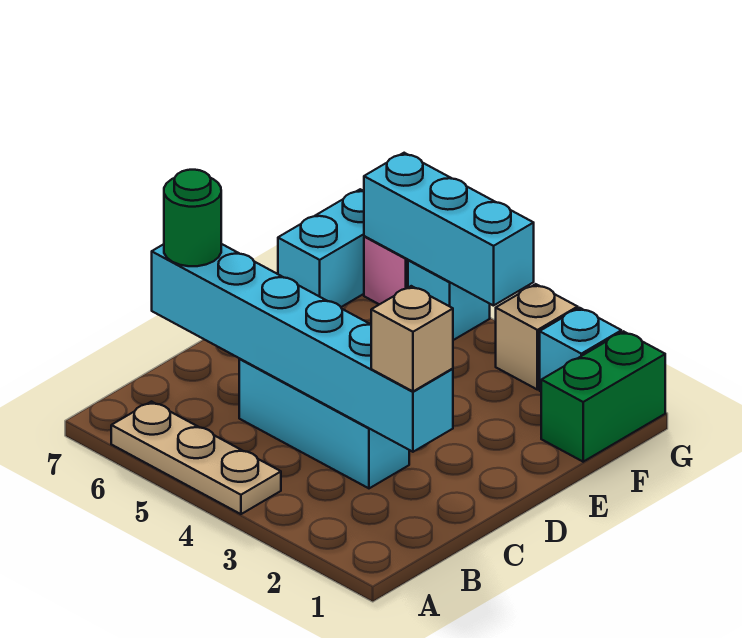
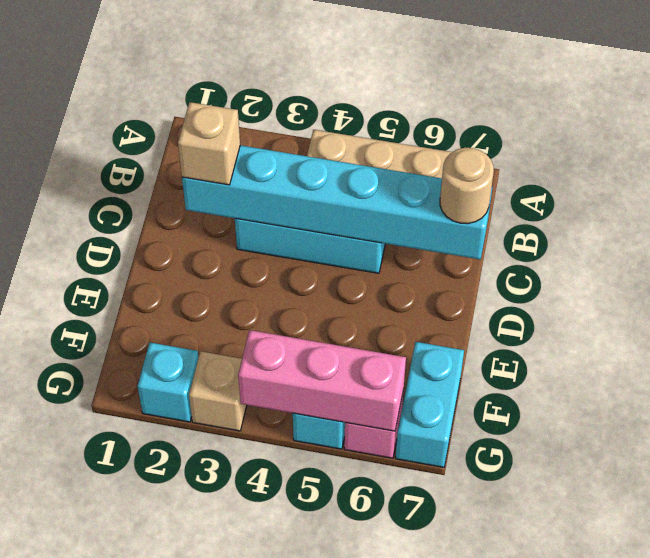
green round brick C7 level 3 -> tan round brick C7 level 3
green brick F1:G1 level 1 -> none
cyan brick G4:G6 level 2 -> pink brick G4:G6 level 2

